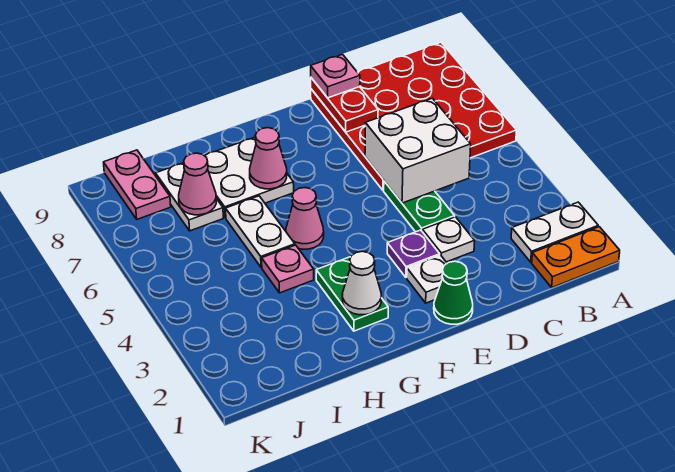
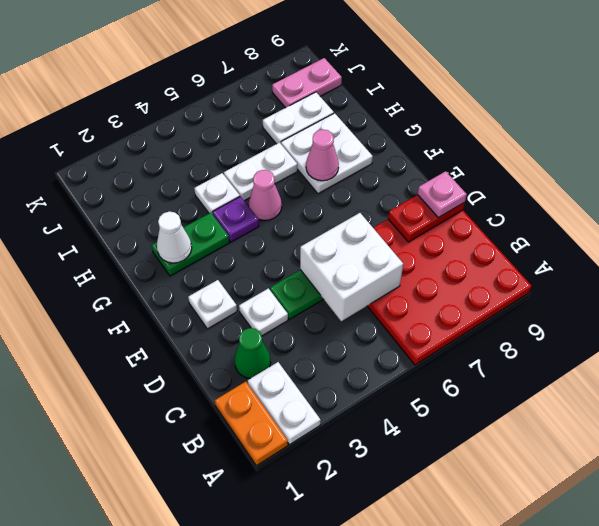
green cone E1 level 1 -> green cone C2 level 1
purple plate E3 level 1 -> purple plate G4 level 1
pink plate H4 level 1 -> white plate H4 level 1
pink cone I7 level 2 -> none

